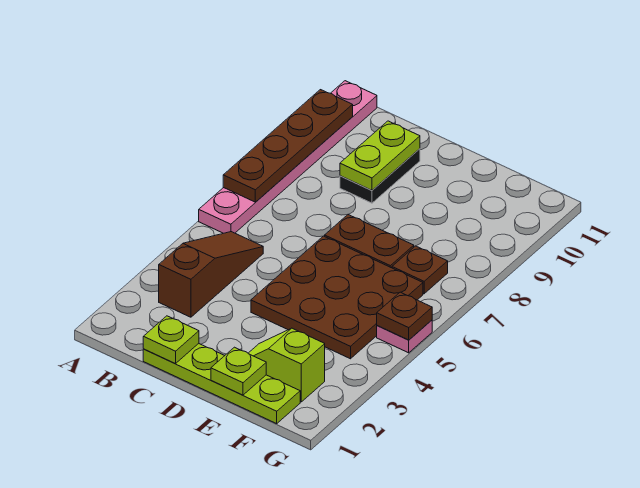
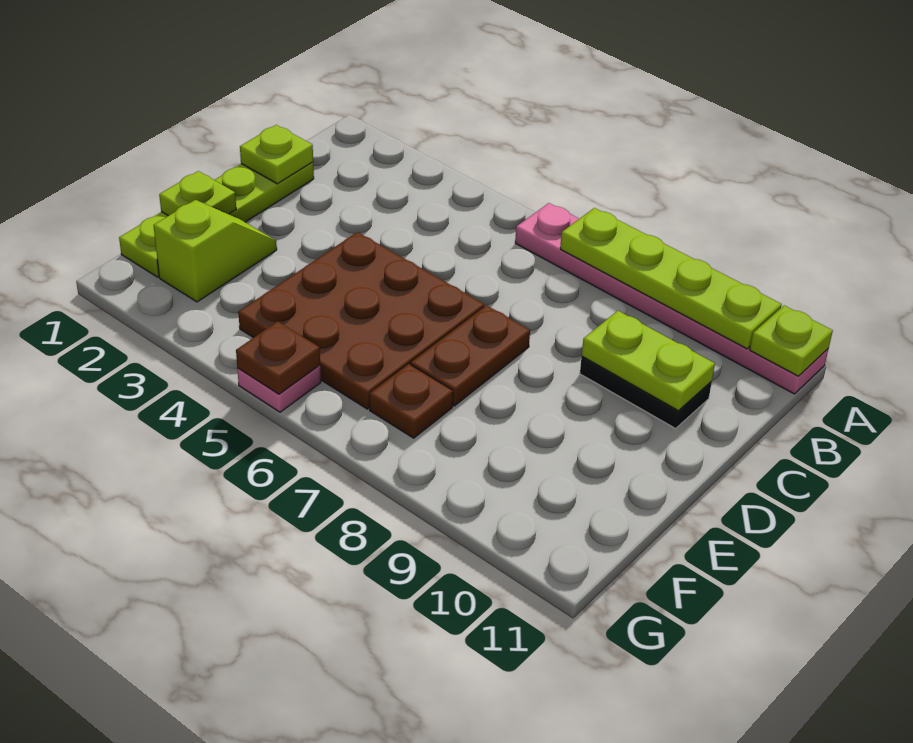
brown plate A7:A10 level 2 -> lime plate A7:A10 level 2
none -> lime plate A11 level 2
brown slope B3:B5 level 1 top 3 -> none

